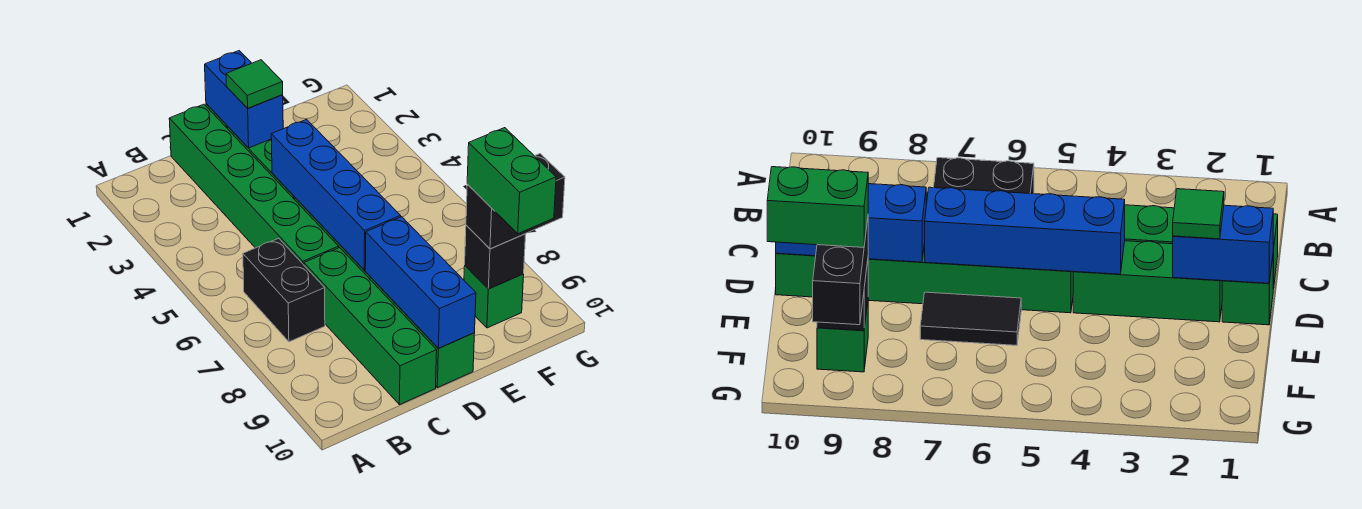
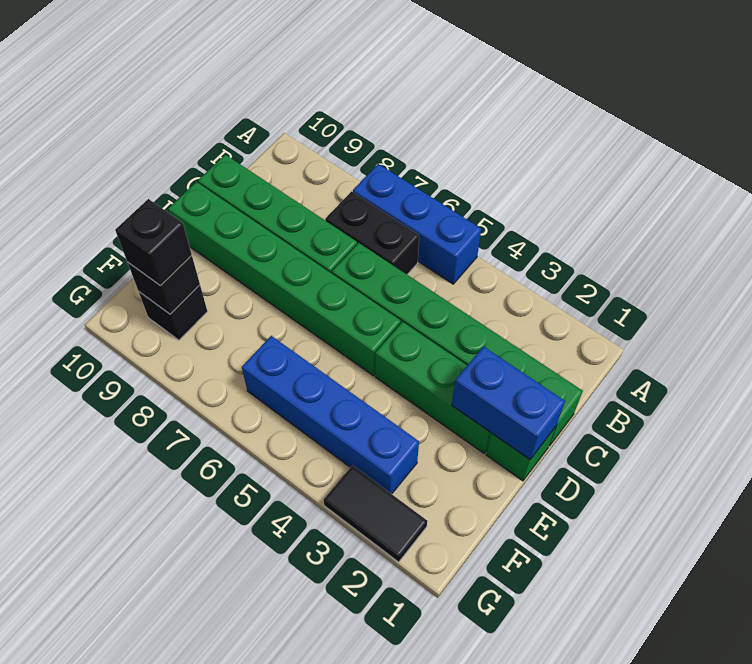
green tile D2 level 3 -> none
blue brick D4:D7 level 2 -> blue brick F3:F6 level 1
blue brick D8:D10 level 2 -> blue brick A5:A7 level 1
black tile E6:E7 level 1 -> black tile G2:G3 level 1
green brick F9 level 1 -> black brick F9 level 1
black brick F9:G9 level 3 -> black brick F9 level 3
green brick F9:F10 level 4 -> none

